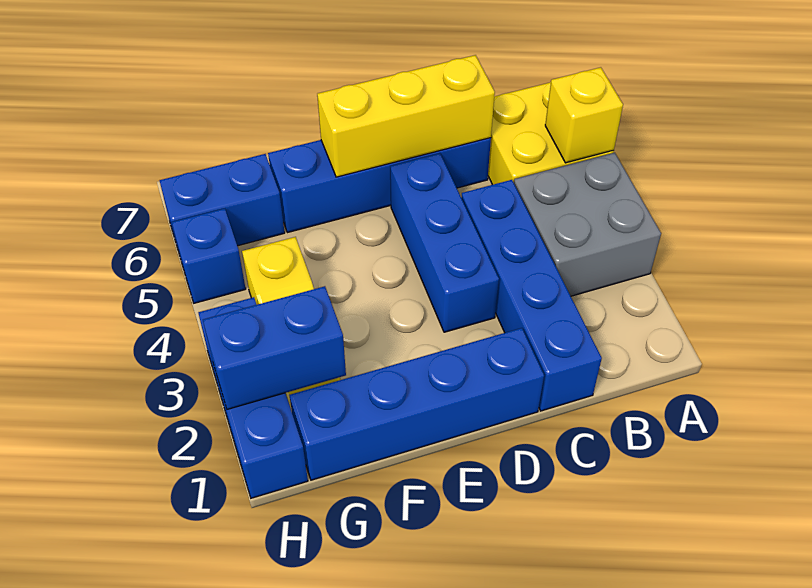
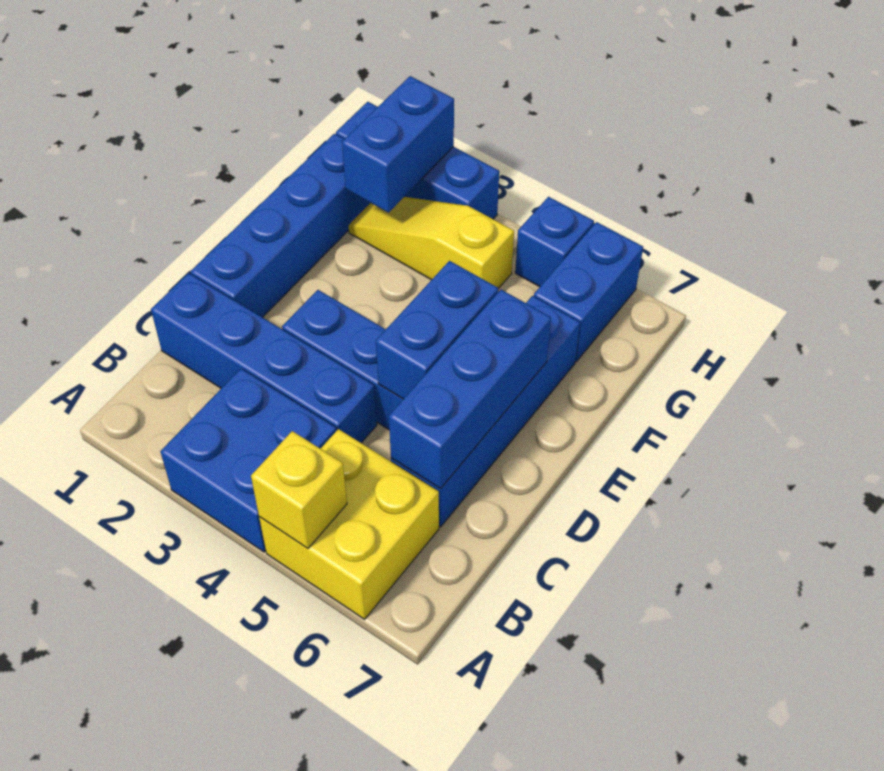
grey brick A3:B4 level 1 -> blue brick A3:B4 level 1
yellow brick C6:E6 level 2 -> blue brick C6:E6 level 2
none -> blue brick D5:E5 level 2

